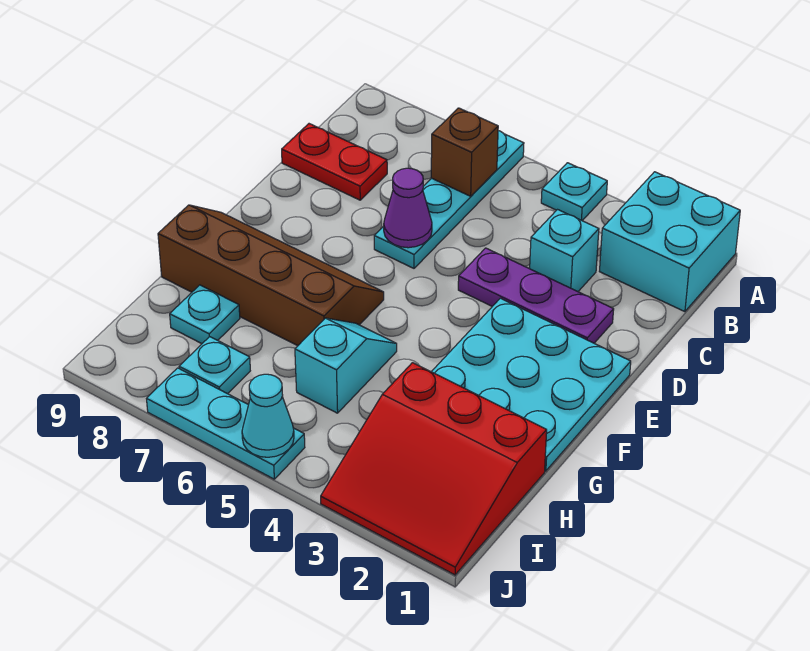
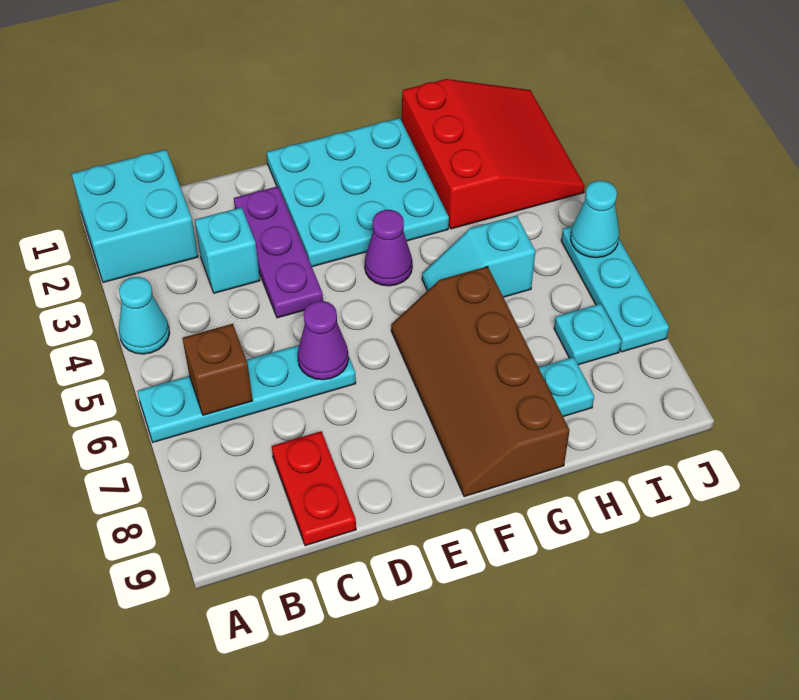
cyan plate A4 level 1 -> cyan cone A4 level 1
none -> purple cone F4 level 1

